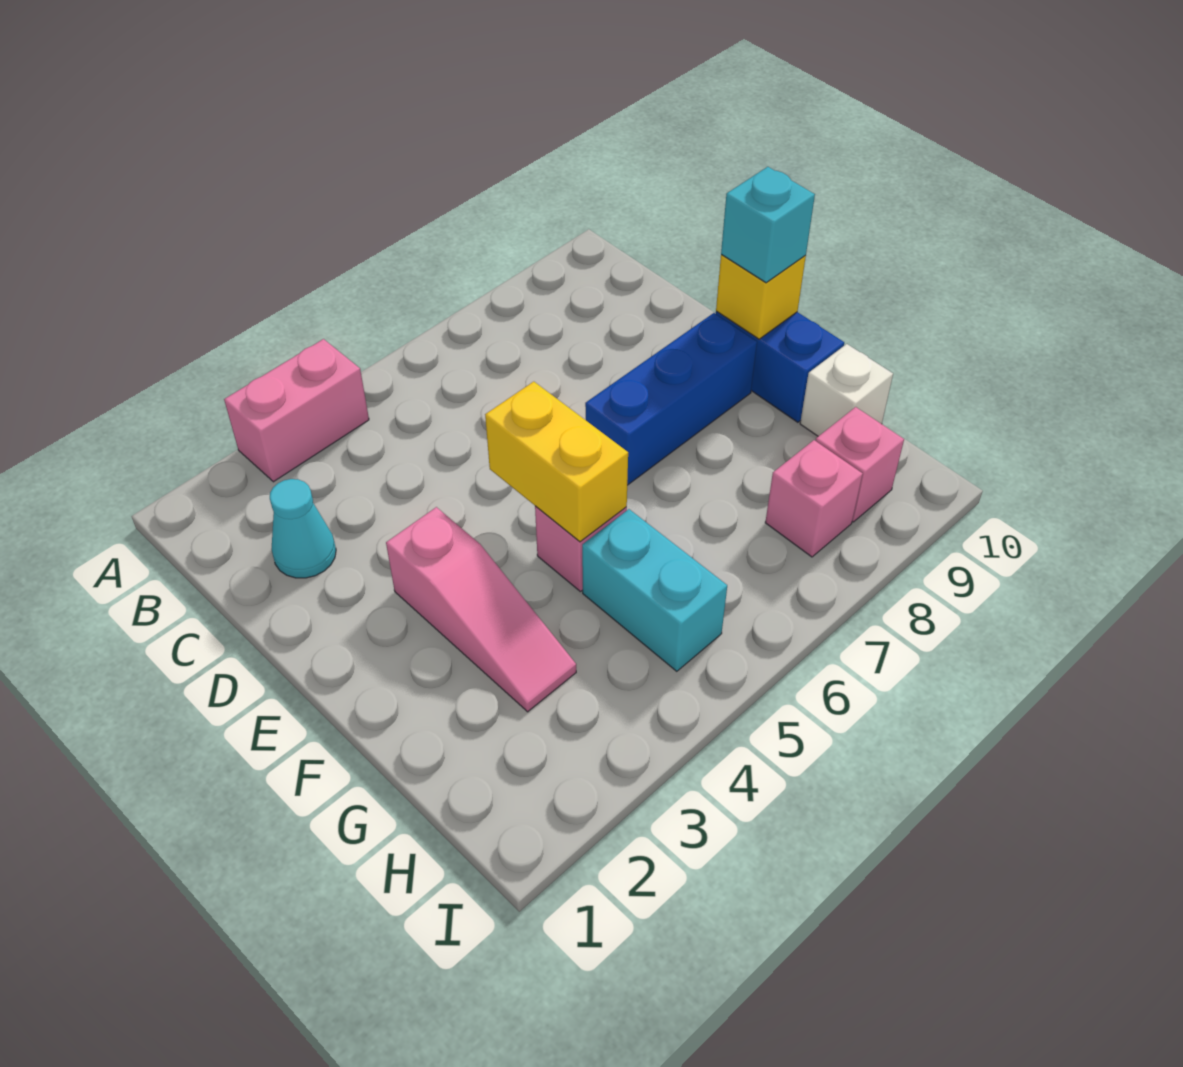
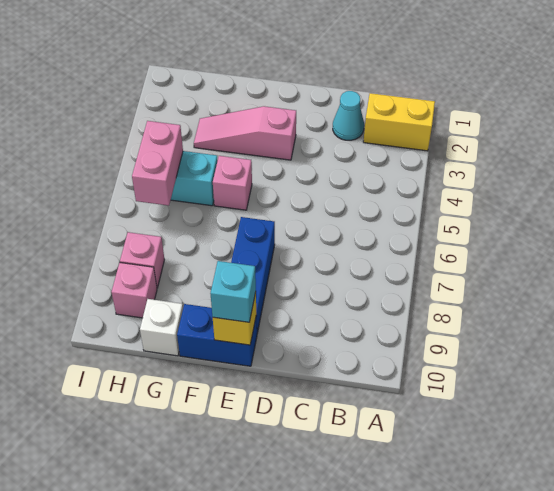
pink brick A3:A4 level 1 -> pink brick H5:H6 level 2
yellow brick E5:F5 level 2 -> yellow brick A2:B2 level 1

